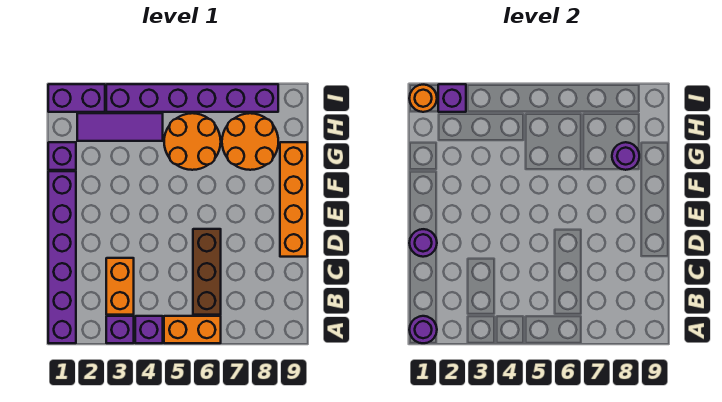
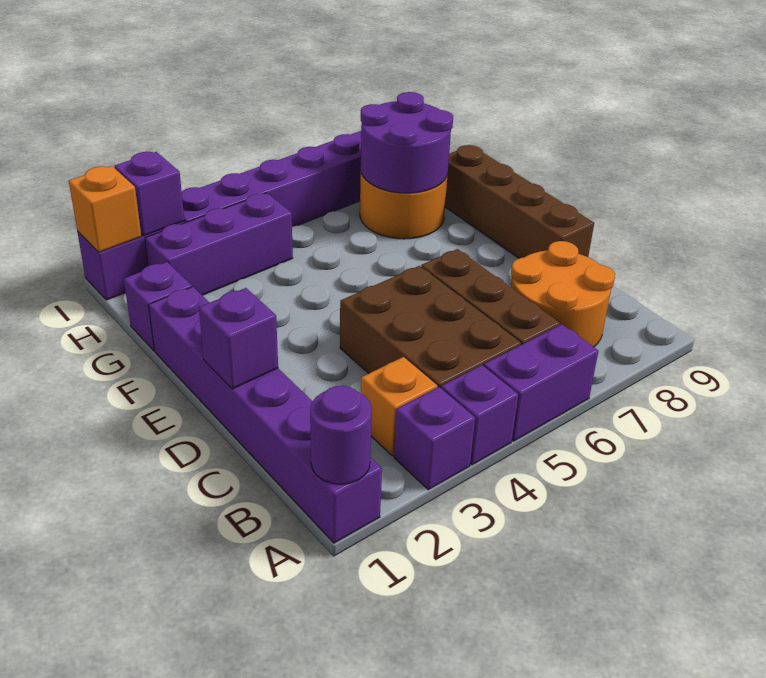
orange brick A5:A6 level 1 -> purple brick A5:A6 level 1
orange brick B3:C3 level 1 -> orange brick B3 level 1
none -> brown brick B4:D5 level 1
purple round brick D1 level 2 -> purple brick D1 level 2
orange brick D9:G9 level 1 -> brown brick D9:G9 level 1
orange round brick G5:H6 level 1 -> orange round brick B7:C8 level 1
purple round brick G8 level 2 -> purple round brick G7:H8 level 2
purple tile H2:H4 level 1 -> purple brick H2:H4 level 1
orange round brick I1 level 2 -> orange brick I1 level 2

